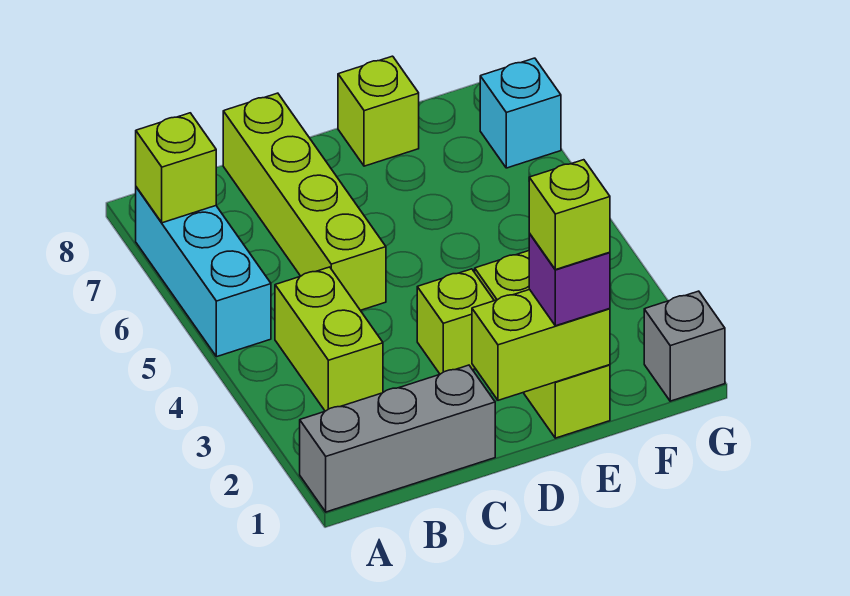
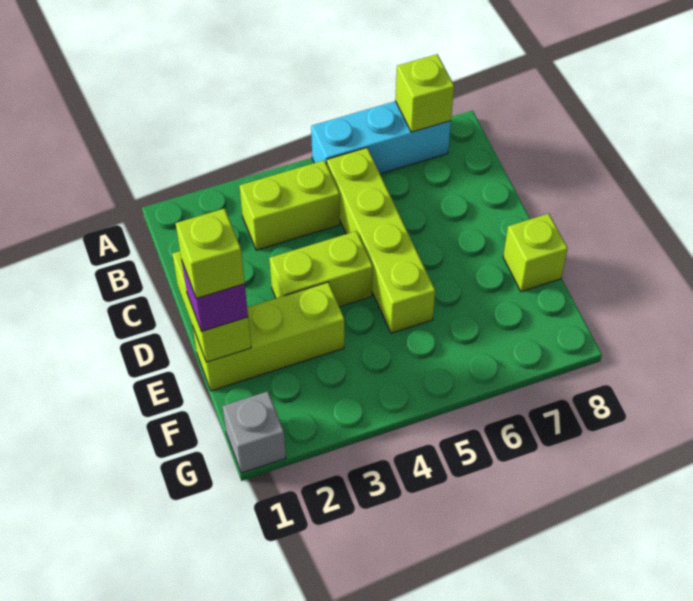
grey brick A1:C1 level 1 -> none
lime brick C5:C8 level 1 -> lime brick B5:E5 level 1
lime brick D3 level 1 -> lime brick D3:D4 level 1
cyan brick G7 level 1 -> none

